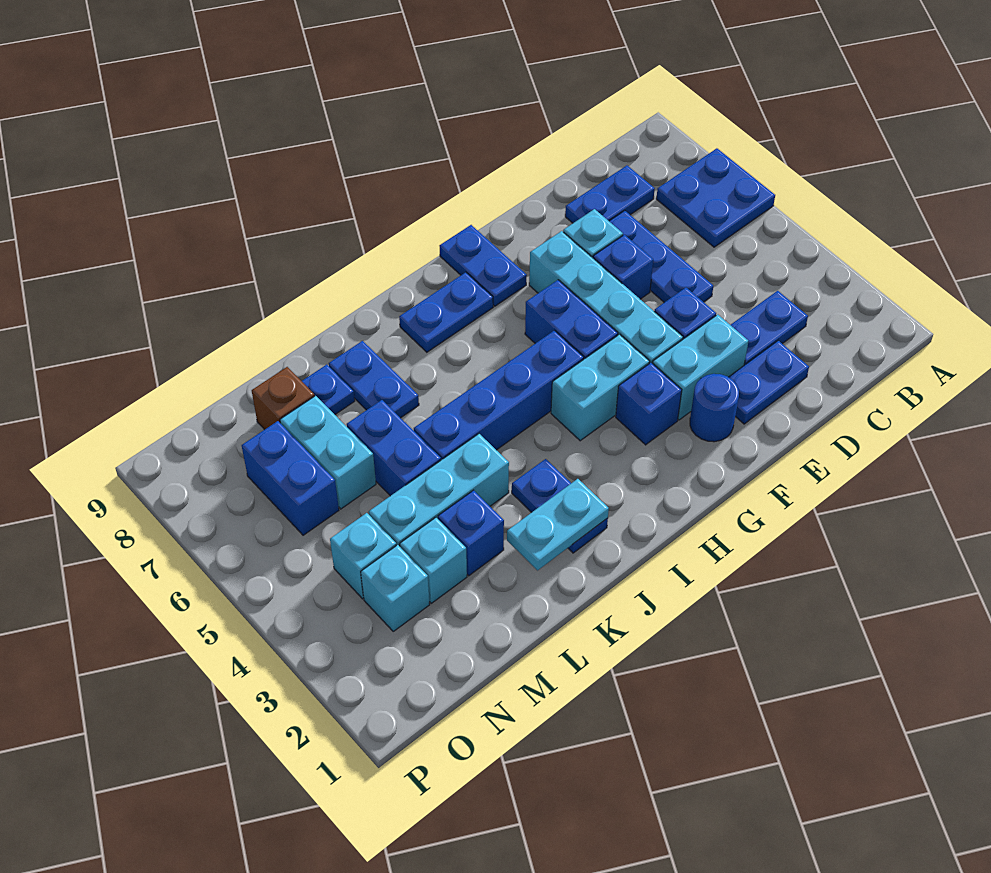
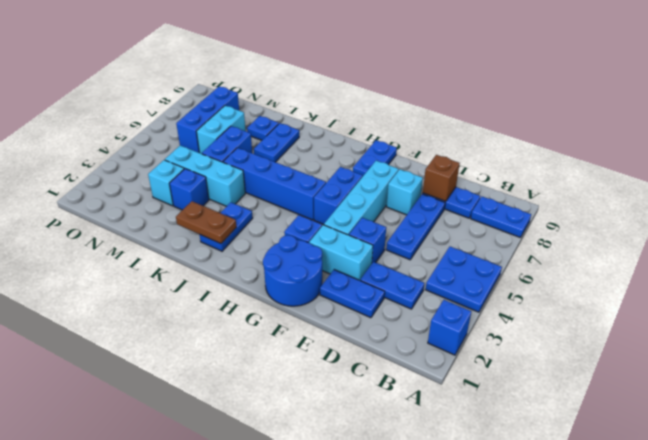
blue plate A6:B7 level 1 -> blue plate A4:B5 level 1
blue brick E6 level 1 -> blue brick A2 level 1
blue round brick F2 level 1 -> blue round brick F1:G2 level 1
cyan brick G4:H4 level 1 -> none
blue plate H8:I8 level 1 -> blue plate A8:B8 level 1
cyan plate J2:K2 level 2 -> brown plate J2:K2 level 2
brown brick M8 level 1 -> brown brick D8 level 2
cyan brick N3 level 1 -> none
cyan brick N4 level 1 -> none
blue brick N6:N7 level 1 -> blue brick N6:N8 level 1

